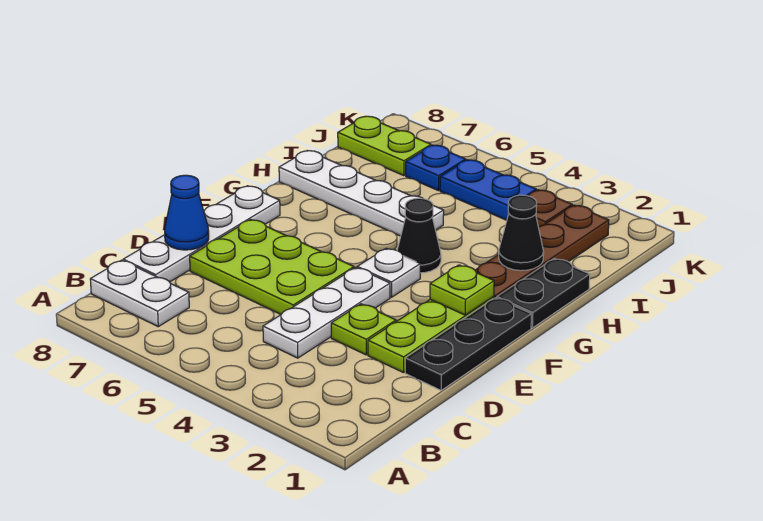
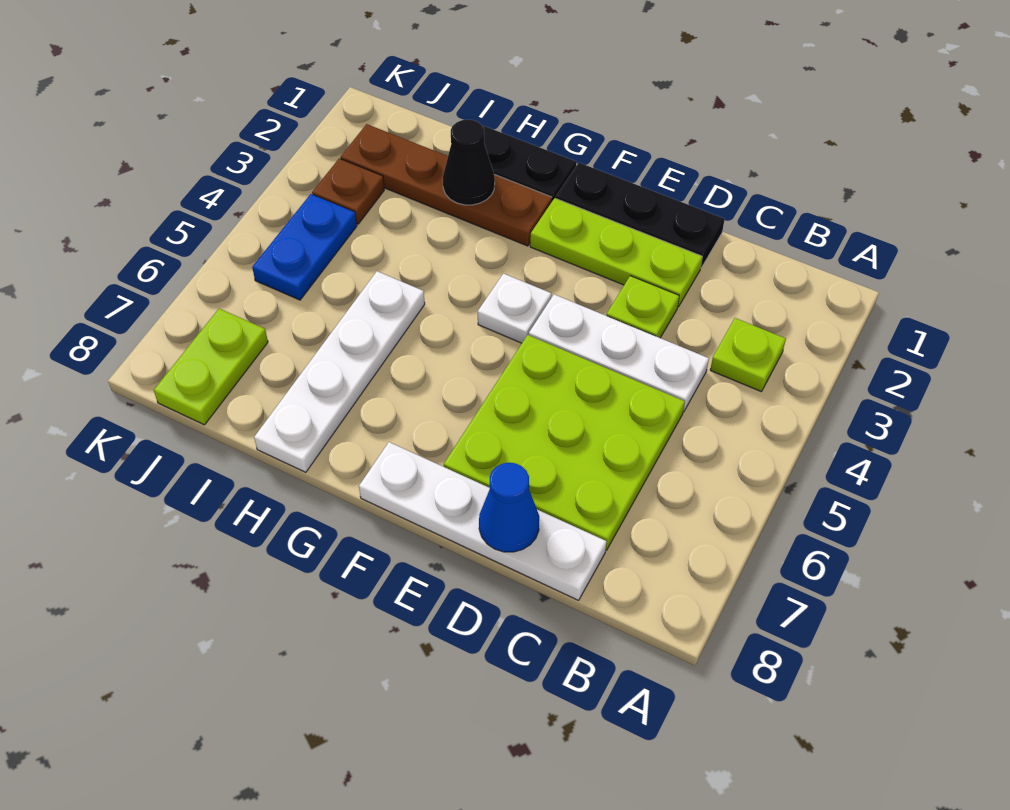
white plate B7:B8 level 1 -> none
lime plate D5:E7 level 1 -> lime plate C5:E7 level 1
lime plate F2 level 2 -> lime plate B3 level 1
black cone G4 level 1 -> none
blue plate J6 level 1 -> none

